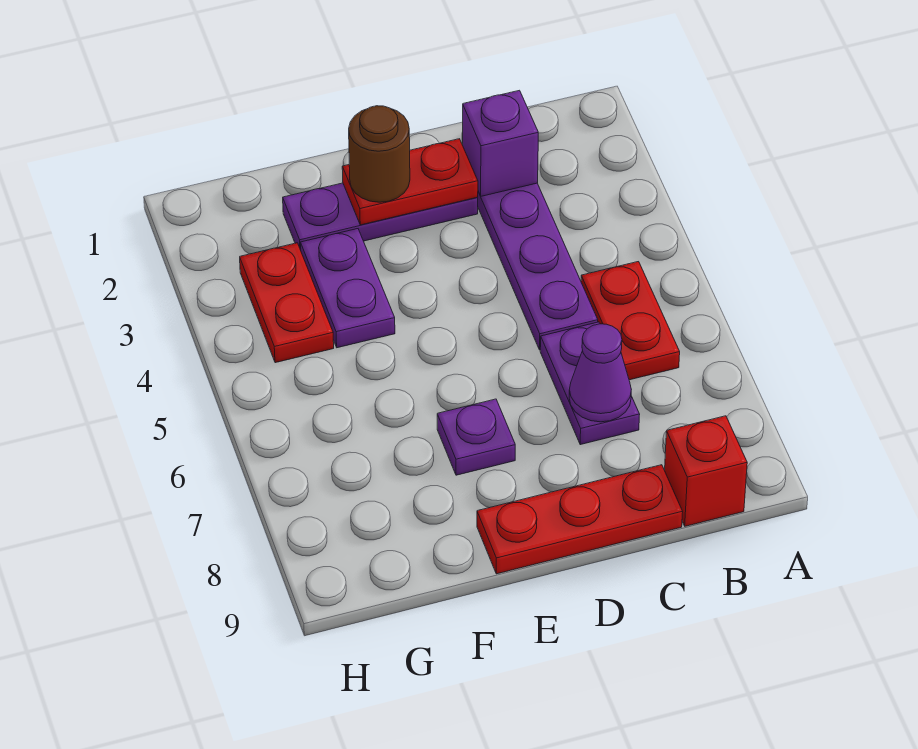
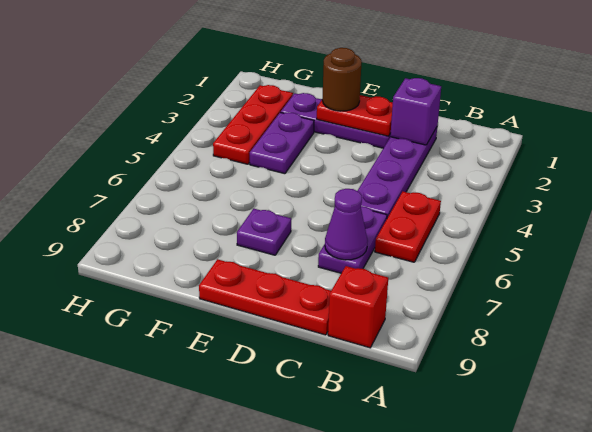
red plate G3:G4 level 1 -> red plate G2:G4 level 1

